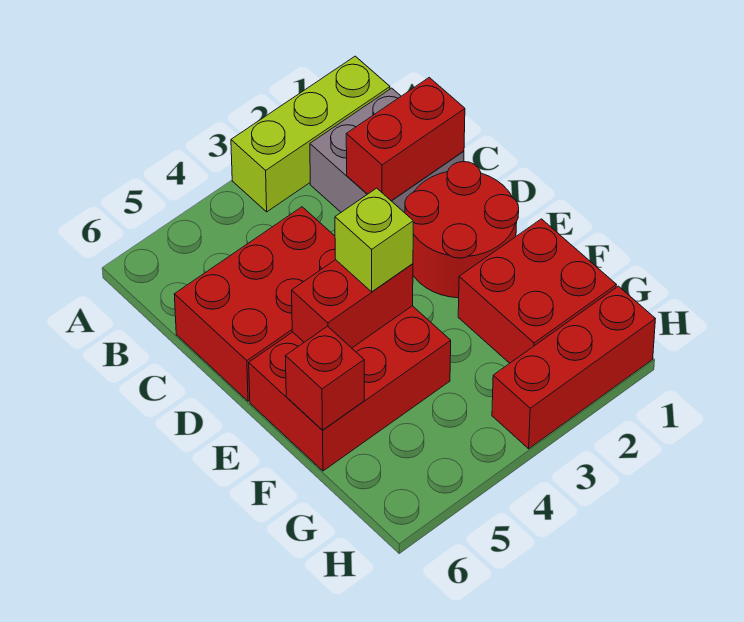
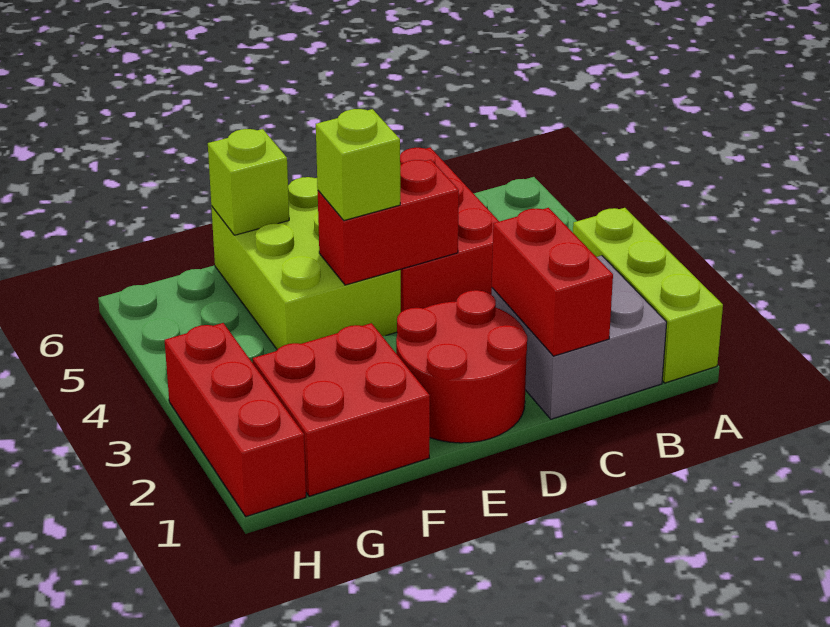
red brick E4:F6 level 1 -> lime brick E4:F6 level 1
red brick E4:E5 level 2 -> red brick D4:E4 level 2
red brick F6 level 2 -> lime brick F6 level 2

